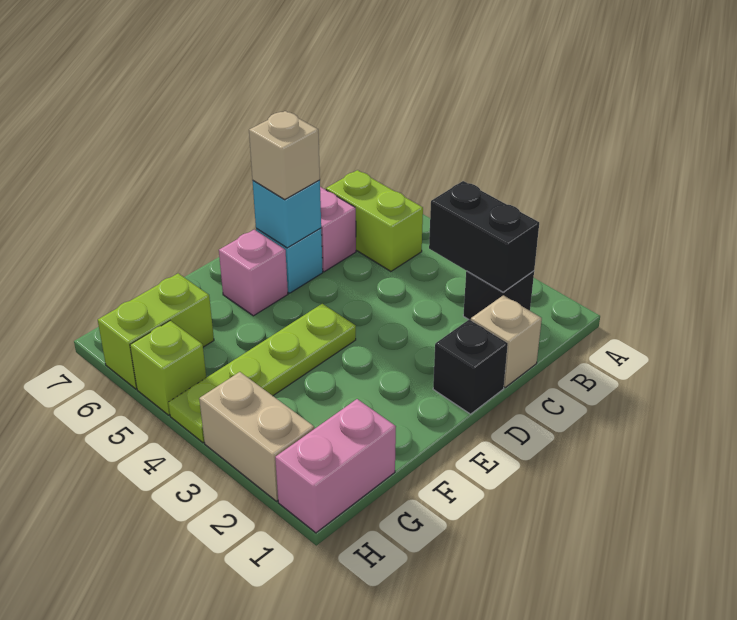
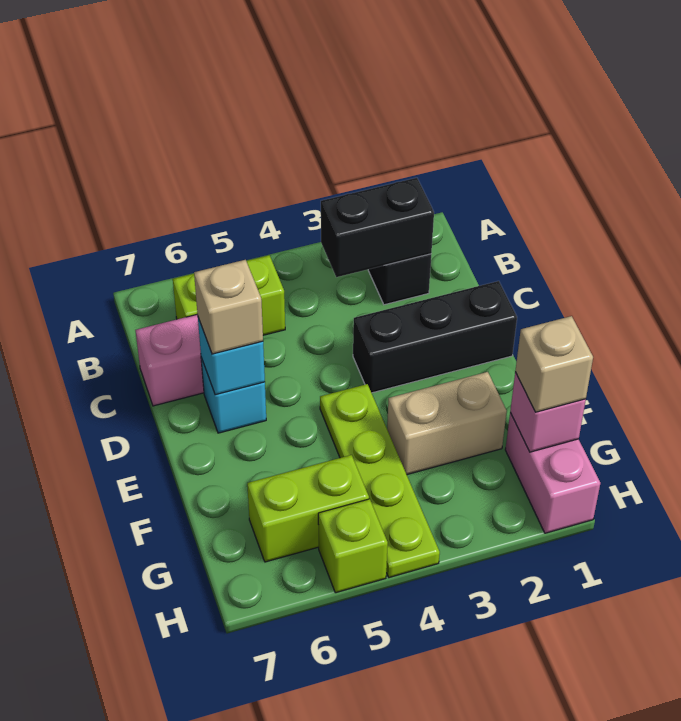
tan brick C1 level 1 -> tan brick G1 level 3
black brick D1 level 1 -> black brick D1:D3 level 1
pink brick E6 level 1 -> pink brick G1 level 2
lime brick G6:H6 level 1 -> lime brick G5:G6 level 1
tan brick H2:H3 level 1 -> tan brick F2:F3 level 1

